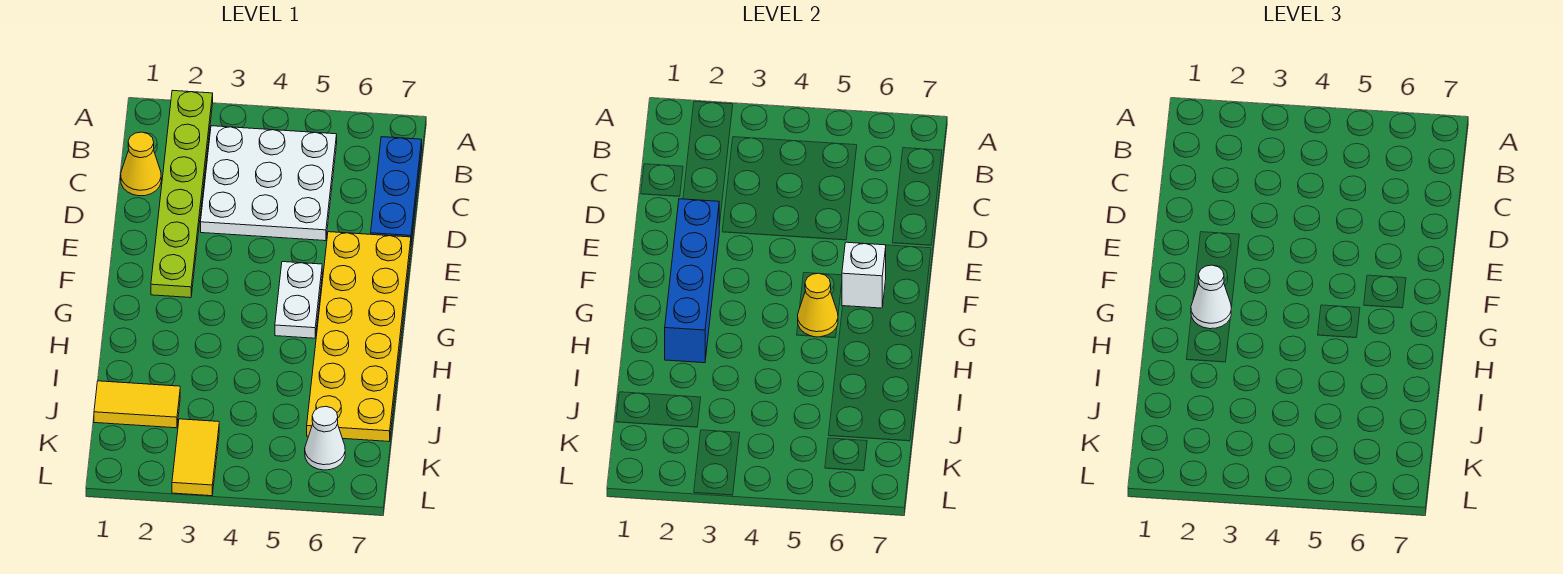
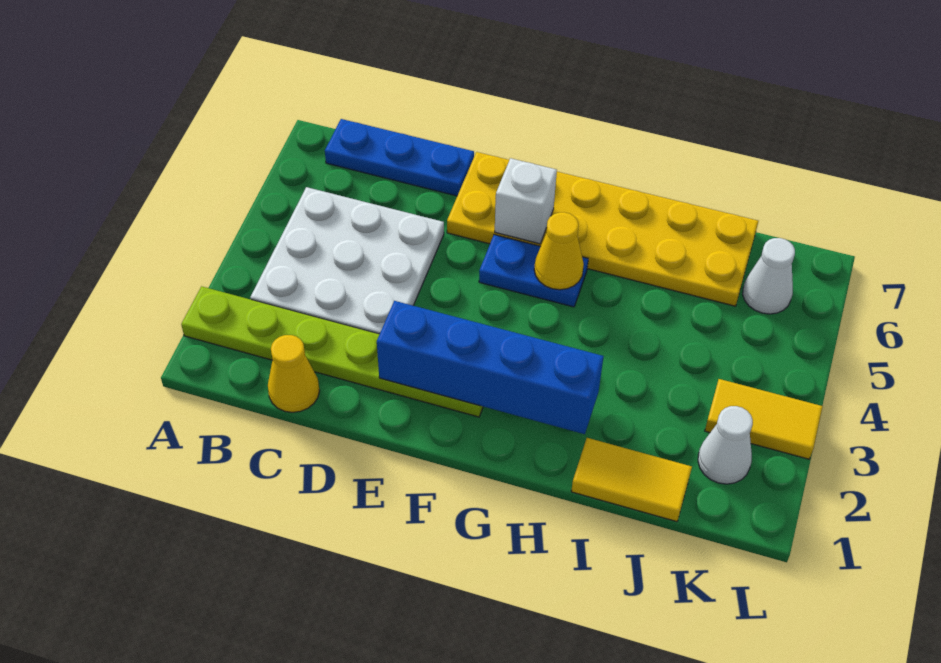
white plate F5:G5 level 1 -> blue plate F5:G5 level 1
white cone G2 level 3 -> white cone K2 level 1
yellow tile J1:J2 level 1 -> yellow tile I1:J1 level 1

